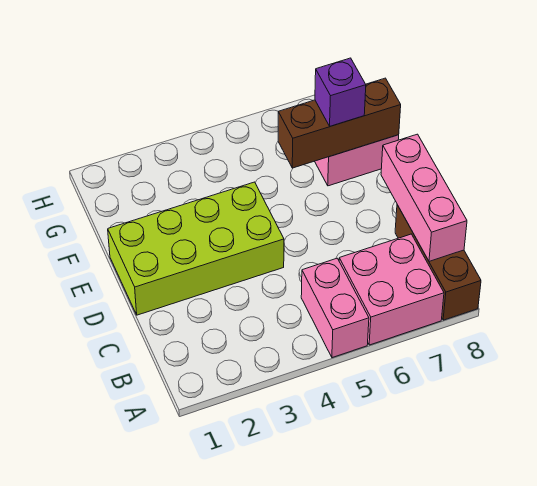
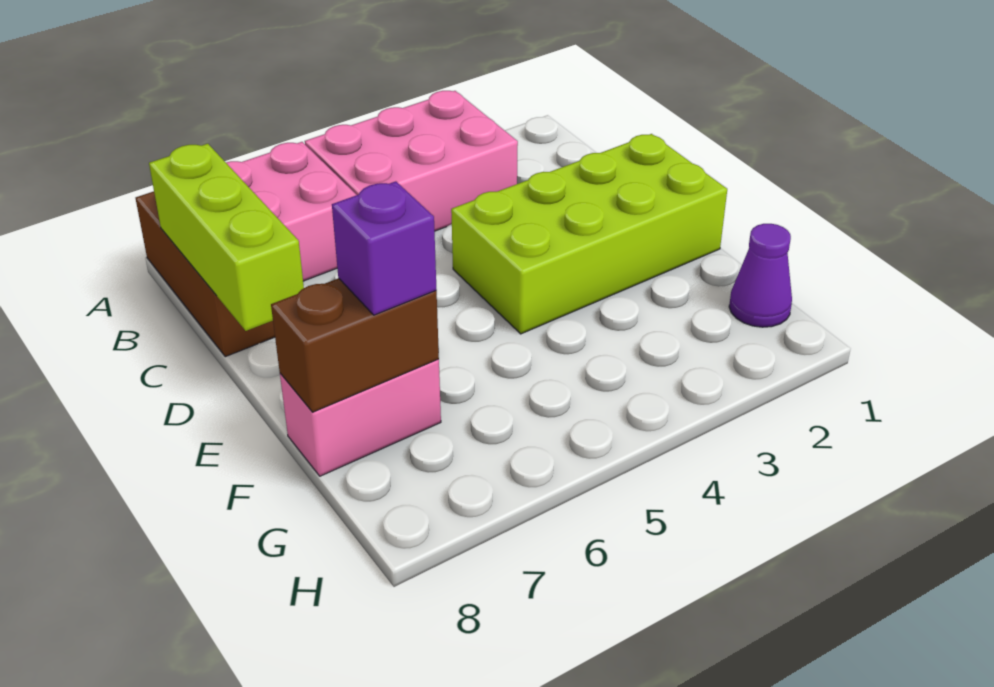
pink brick A5:B5 level 1 -> pink brick A3:B5 level 1
pink brick B8:D8 level 2 -> lime brick B8:D8 level 2
brown brick F6:F8 level 2 -> brown brick F7:F8 level 2
none -> purple cone G1 level 1

